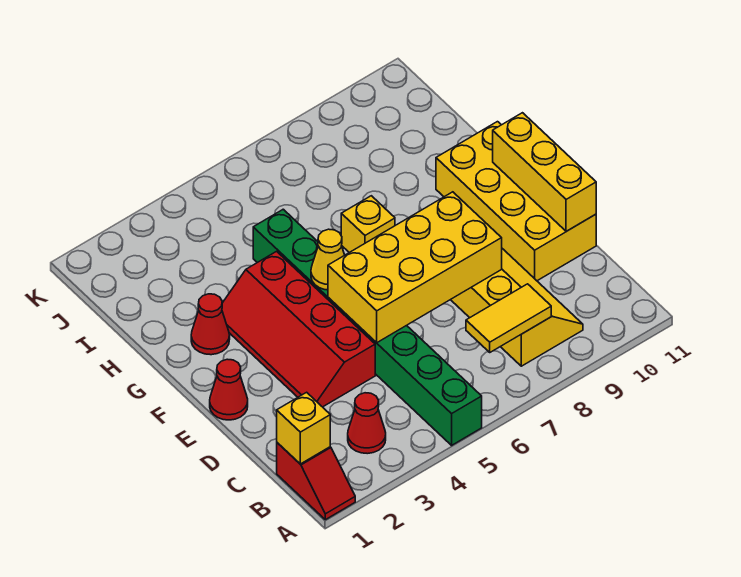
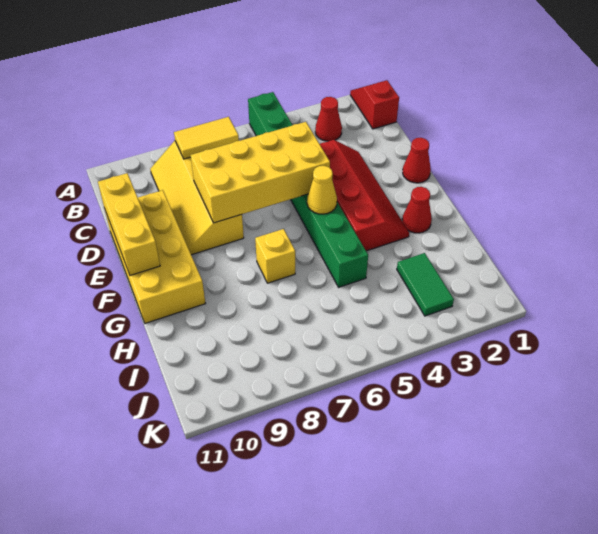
yellow brick B1 level 2 -> none
none -> green tile I3:J3 level 1

